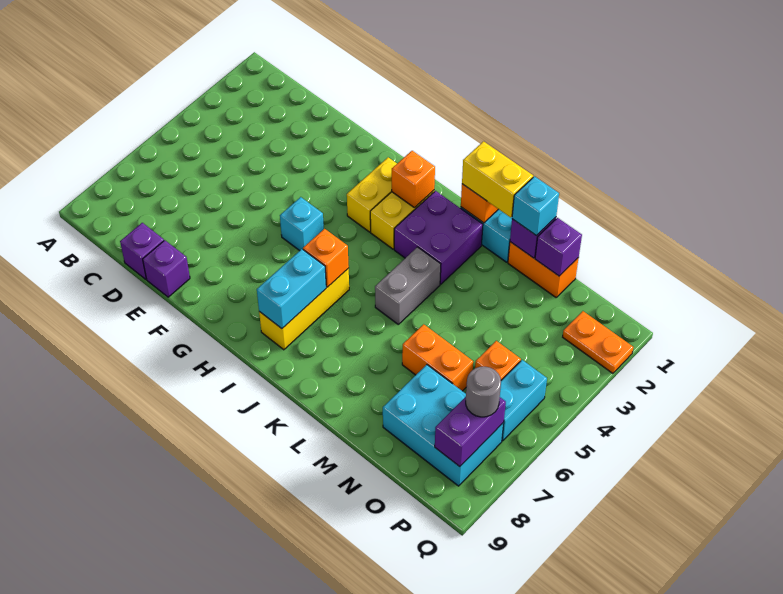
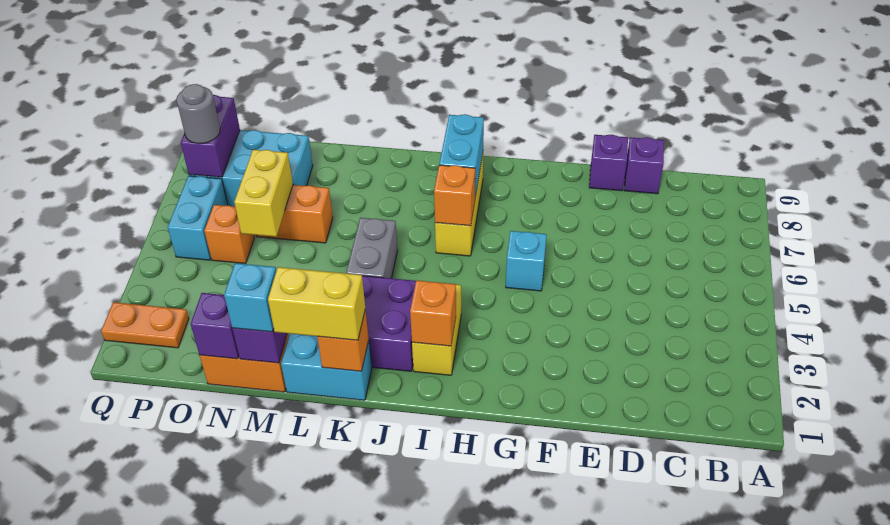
yellow brick H2:H3 level 1 -> yellow brick N5:N6 level 2

